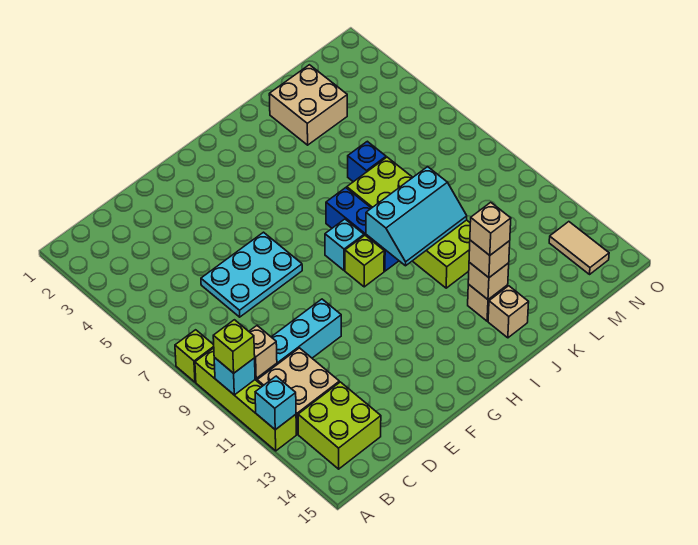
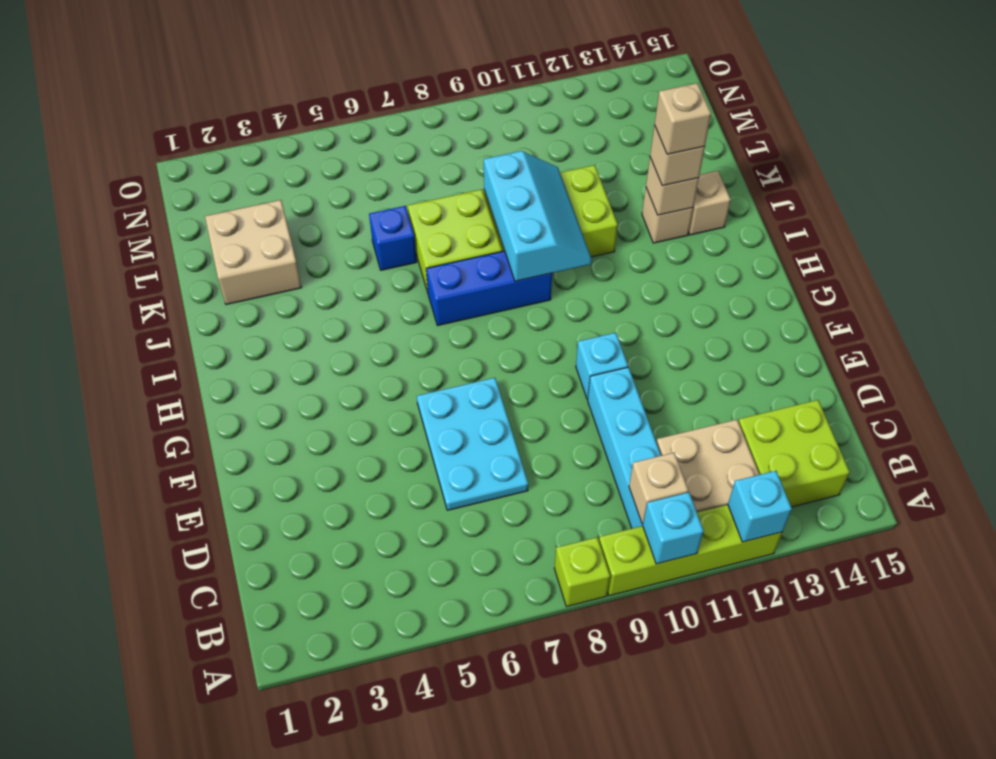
lime brick A10 level 3 -> none
cyan brick H8 level 1 -> cyan brick F10 level 1
lime brick H9 level 1 -> none
tan tile N13:N14 level 1 -> none

